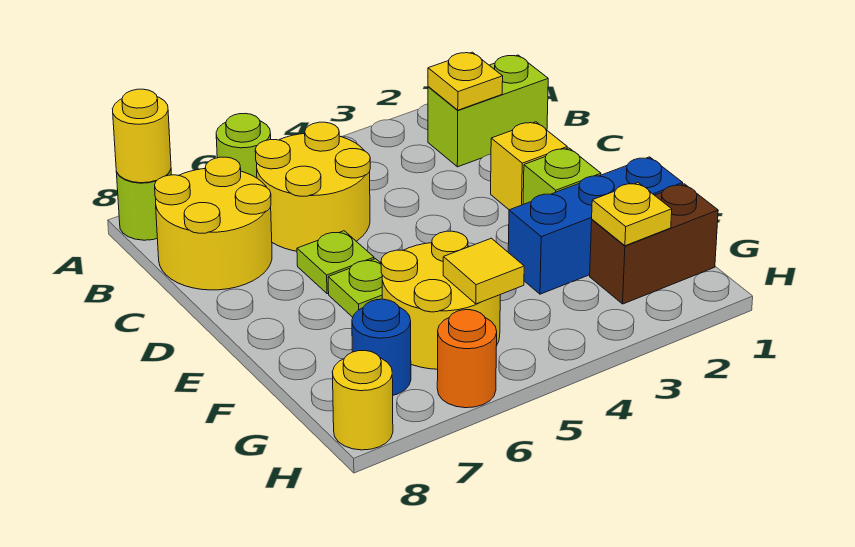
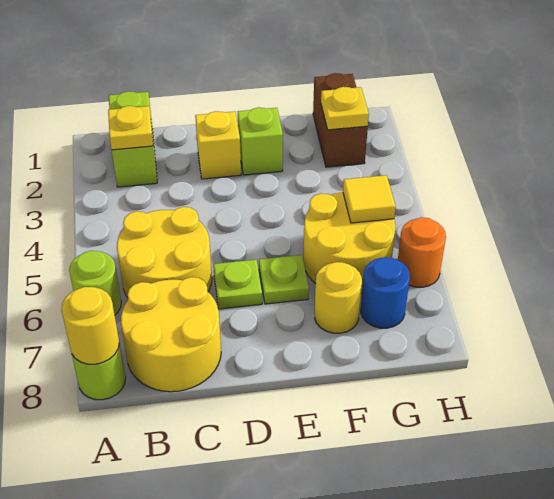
blue brick F1:F3 level 1 -> none
yellow round brick H8 level 1 -> yellow round brick F7 level 1

